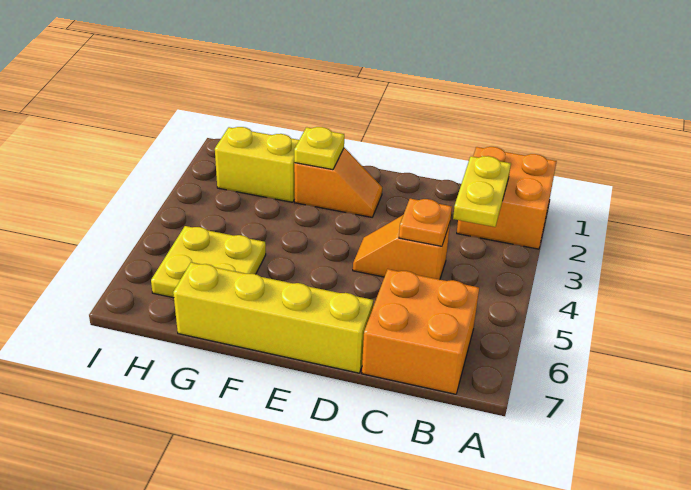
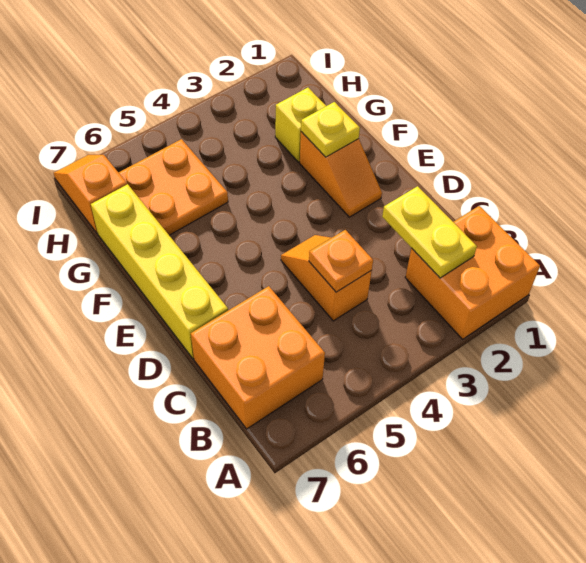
yellow plate B2:B3 level 2 -> yellow plate B2:C2 level 2
yellow brick G2:H2 level 1 -> yellow brick G2 level 1
yellow plate G5:H6 level 1 -> orange plate G5:H6 level 1
none -> orange slope H7:I7 level 1 top H

